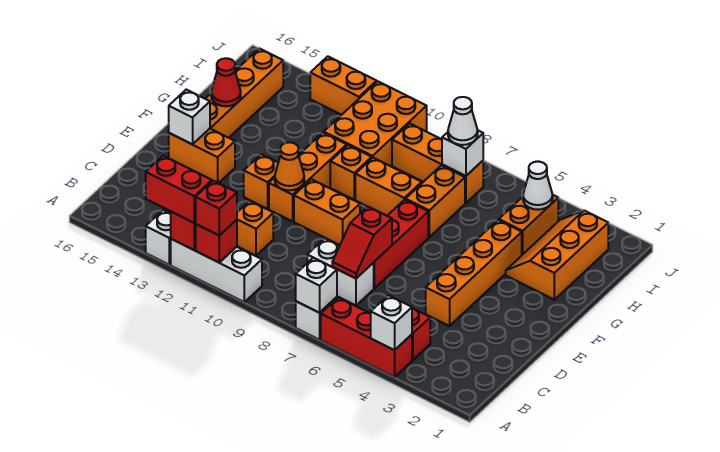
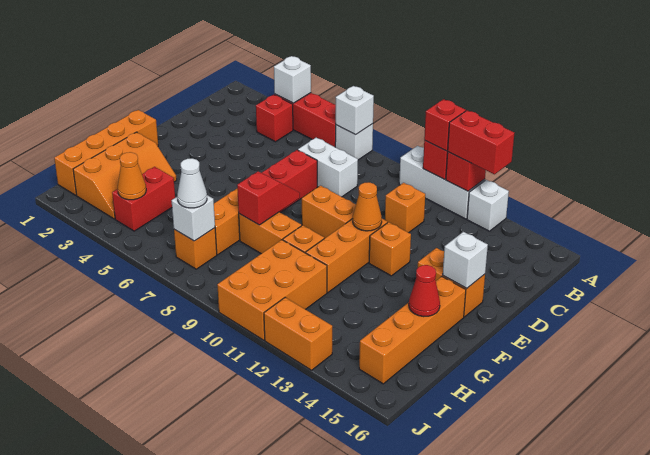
red slope C7:D7 level 2 top D -> red slope F8:G8 level 2 top G
orange brick D4:G4 level 1 -> orange brick F1:I1 level 1
orange brick H4:I4 level 1 -> red brick H4:I4 level 1
white cone I4 level 2 -> orange cone I4 level 2
orange brick I7:I9 level 1 -> orange brick I7 level 1

